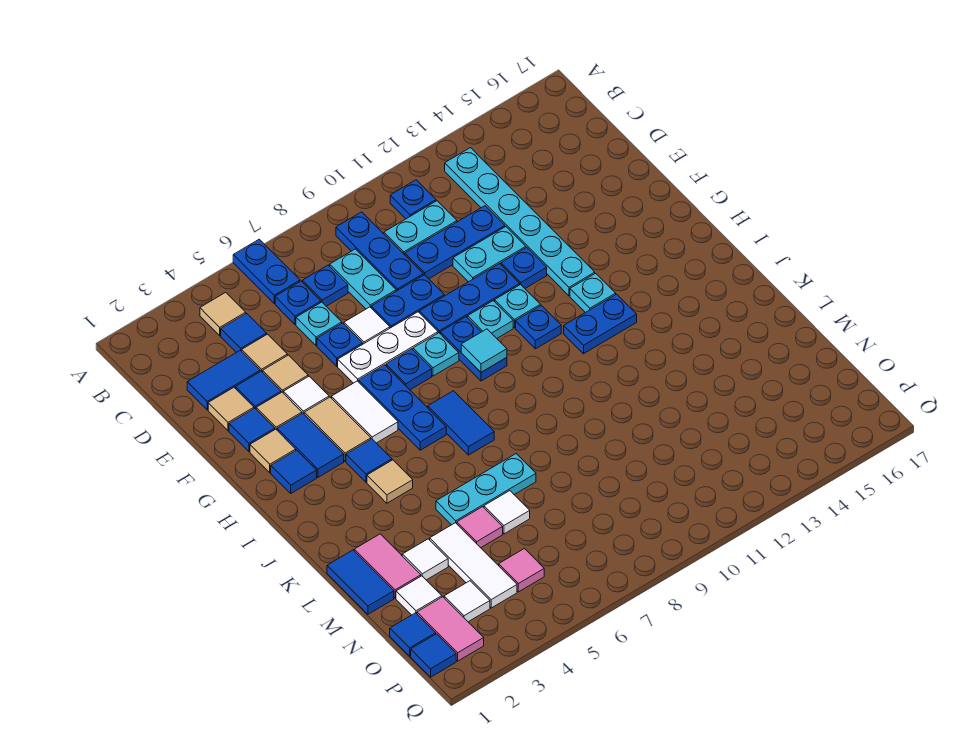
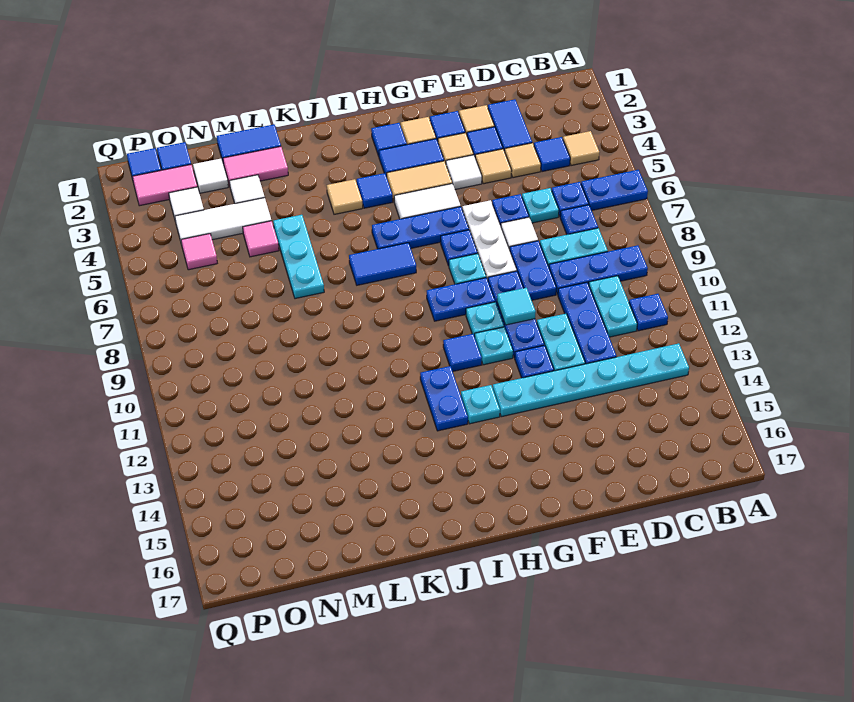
cyan tile H9 level 2 -> cyan tile F10 level 2
blue plate H11 level 1 -> blue tile H11 level 1
white tile M6 level 1 -> none

